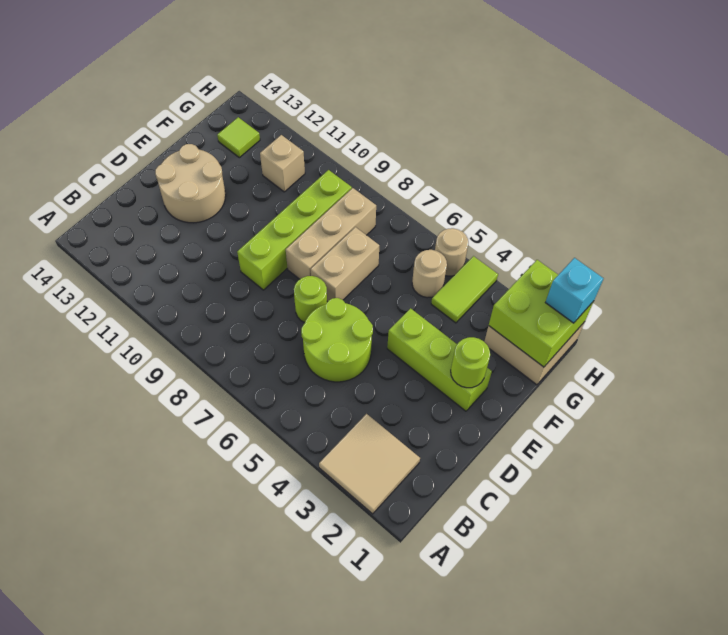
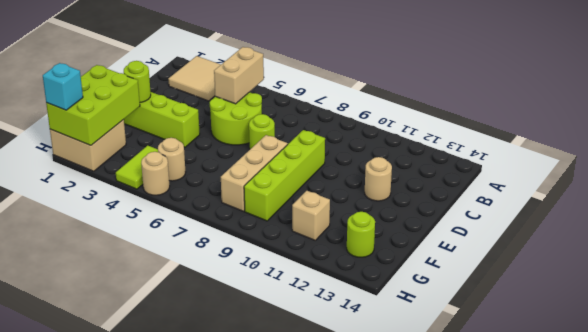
tan round brick D12:E13 level 1 -> tan round brick D12 level 1
tan brick E7:F7 level 1 -> tan brick B5:C5 level 2
lime brick G1:H2 level 2 -> lime brick F1:H2 level 2
lime tile G13 level 1 -> lime round brick G13 level 1

